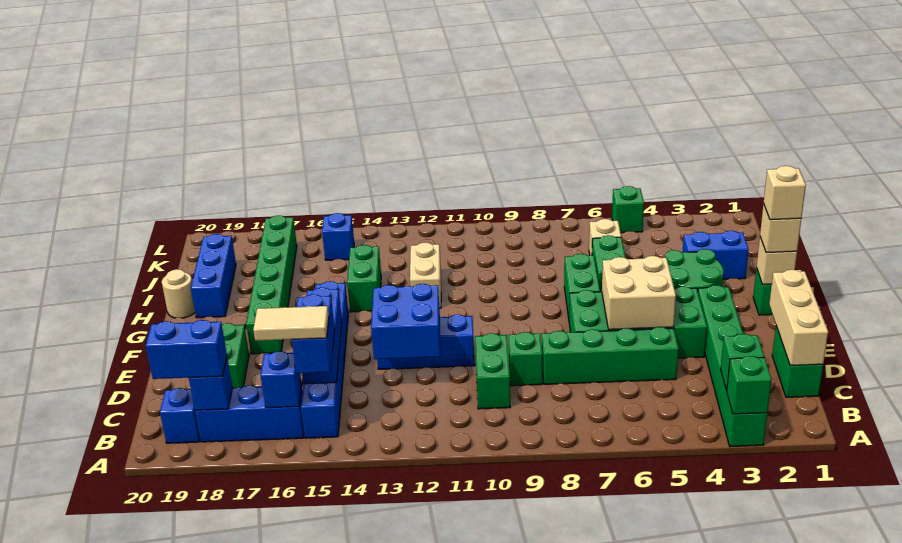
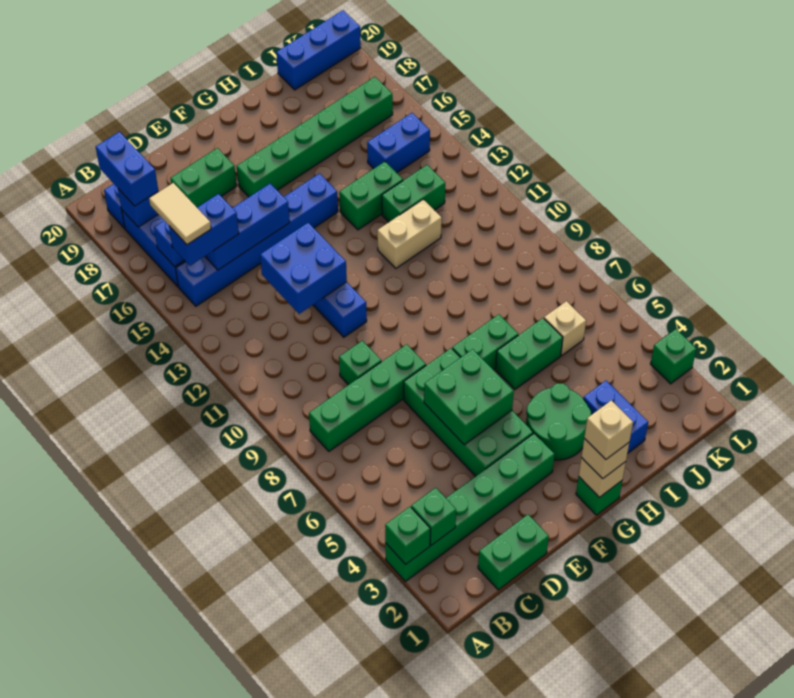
tan brick C1:E1 level 2 -> none
green brick C10:D10 level 1 -> green brick I13:J13 level 1
green brick D5:D8 level 1 -> green brick B8:E8 level 1
tan brick E5:F6 level 2 -> green brick E5:F6 level 2
blue brick H19:J19 level 1 -> blue brick J20:L20 level 1
tan round brick H20 level 1 -> none
blue brick K15 level 1 -> blue brick J15:K15 level 1
green brick L5 level 1 -> green brick L3 level 1

